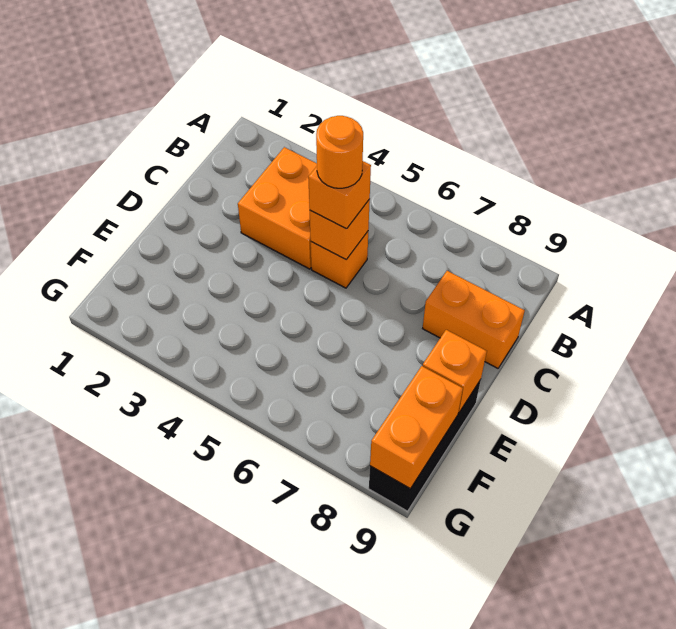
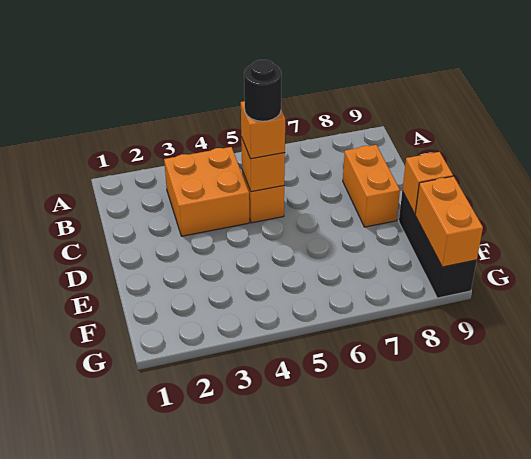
orange round brick C5 level 4 -> black round brick C5 level 4
orange brick C8:C9 level 1 -> orange brick C8:D8 level 1

